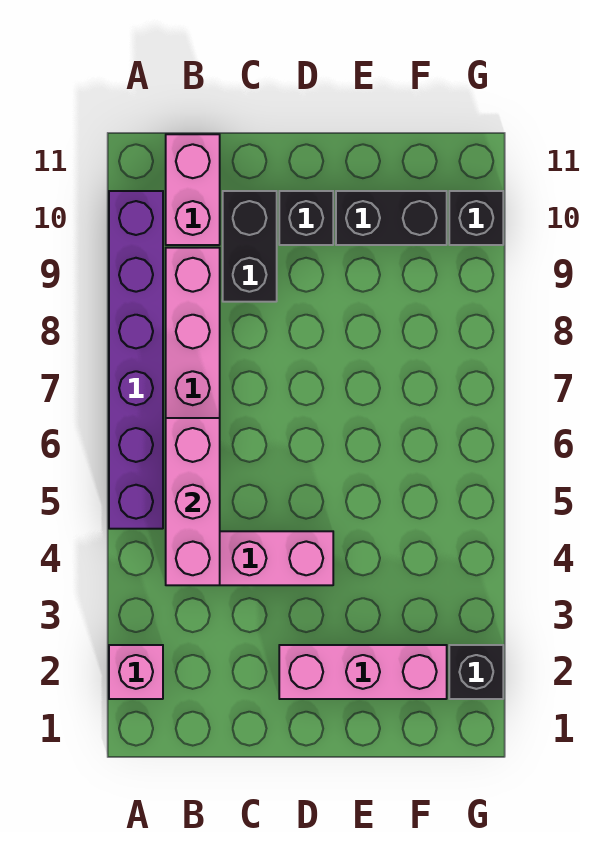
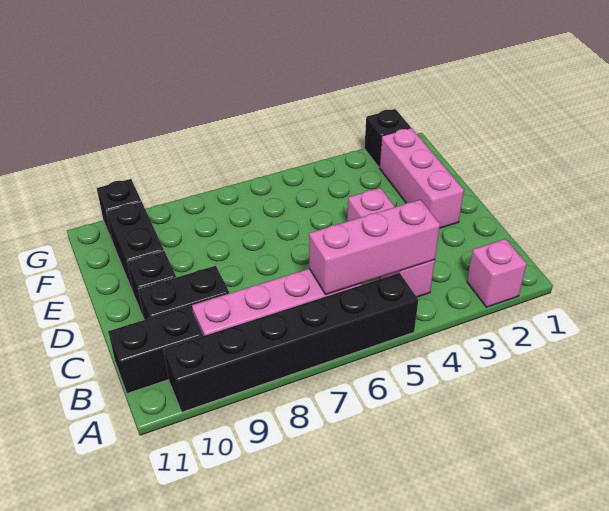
purple brick A5:A10 level 1 -> black brick A5:A10 level 1
pink brick B10:B11 level 1 -> black brick B10:B11 level 1

